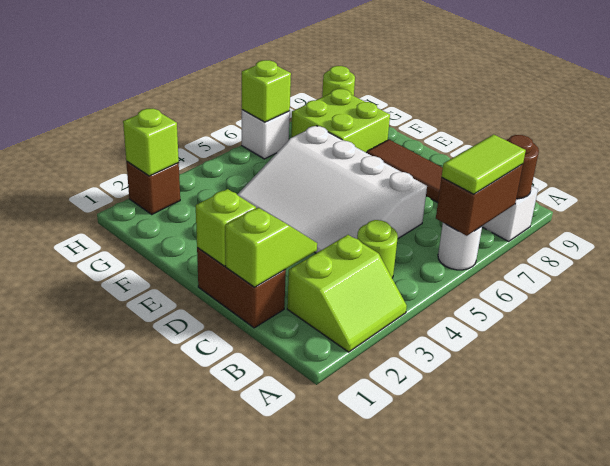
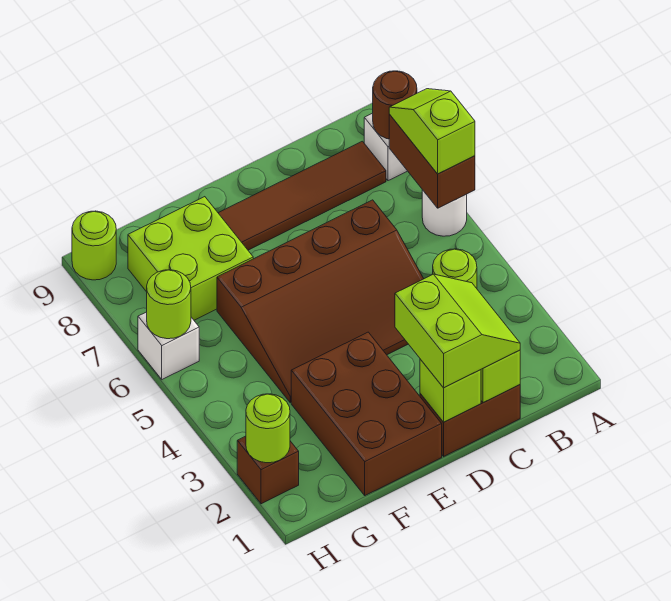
lime slope A2:B3 level 1 top B -> lime slope C1:D2 level 3 top D
lime tile A6:A7 level 3 -> lime slope A6:A7 level 3 top 6
white slope C4:F6 level 1 top 6 -> brown slope C4:F6 level 1 top 6
none -> brown brick E1:F3 level 1
lime brick H2 level 2 -> lime round brick H2 level 2
lime brick H6 level 2 -> lime round brick H6 level 2

